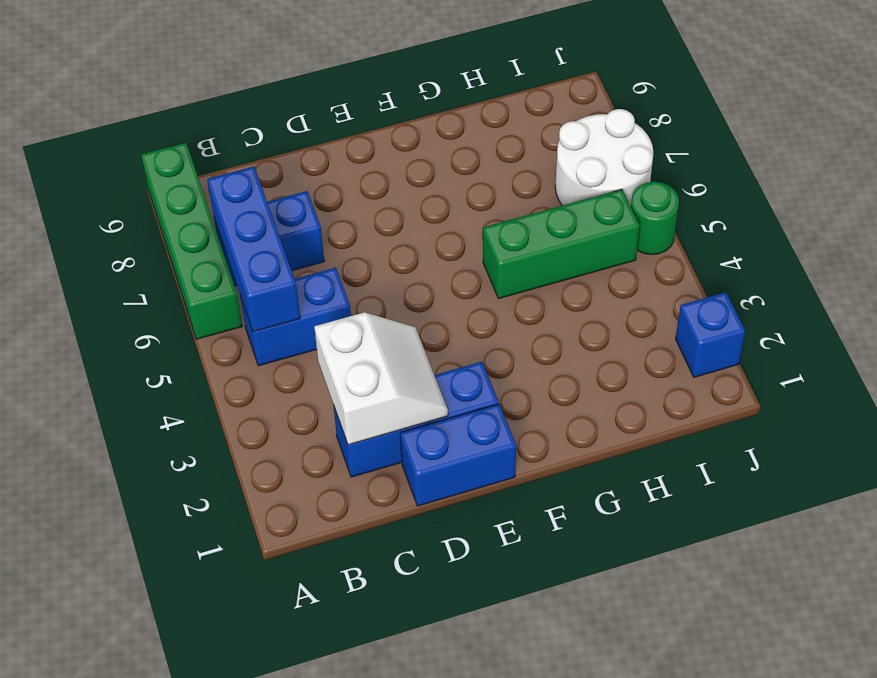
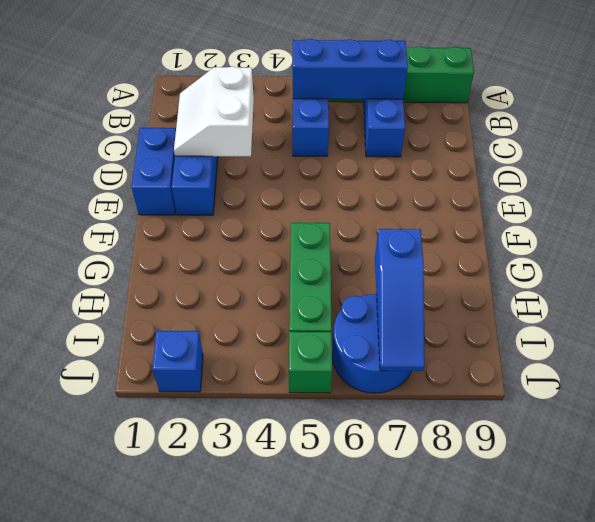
white slope C2:D3 level 2 top C -> white slope C2:D3 level 2 top 3
none -> blue slope H7:J7 level 2 top H
white round brick I6:J7 level 1 -> blue round brick I6:J7 level 1
green round brick J5 level 1 -> green brick J5 level 1

